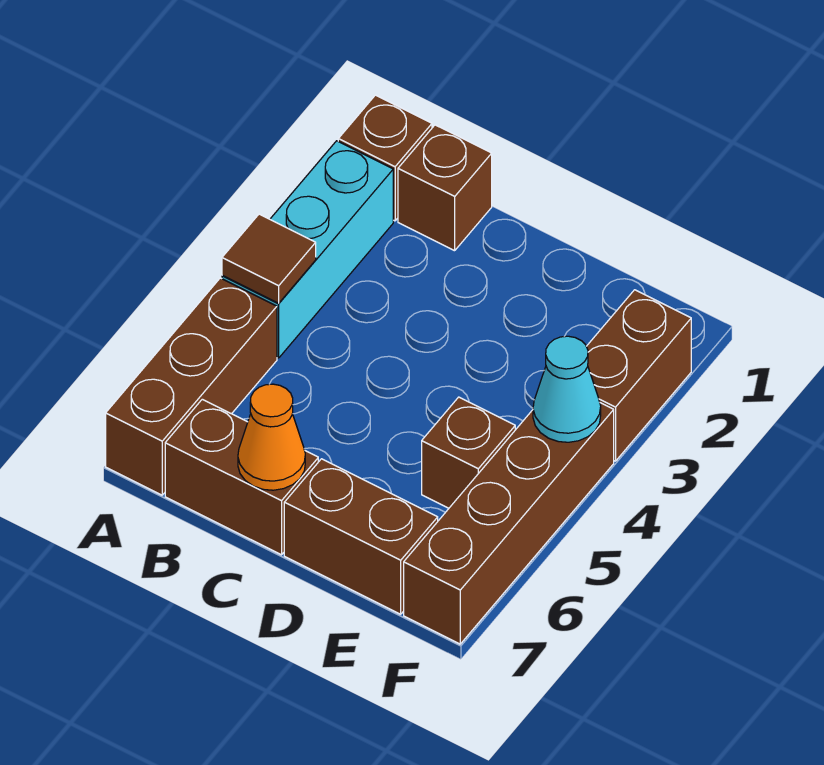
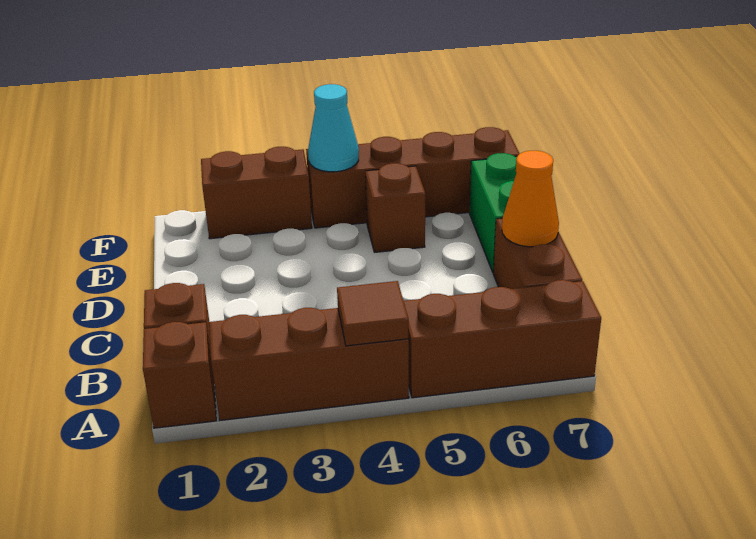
cyan brick A2:A4 level 1 -> brown brick A2:A4 level 1
brown brick D7:E7 level 1 -> green brick D7:E7 level 1

